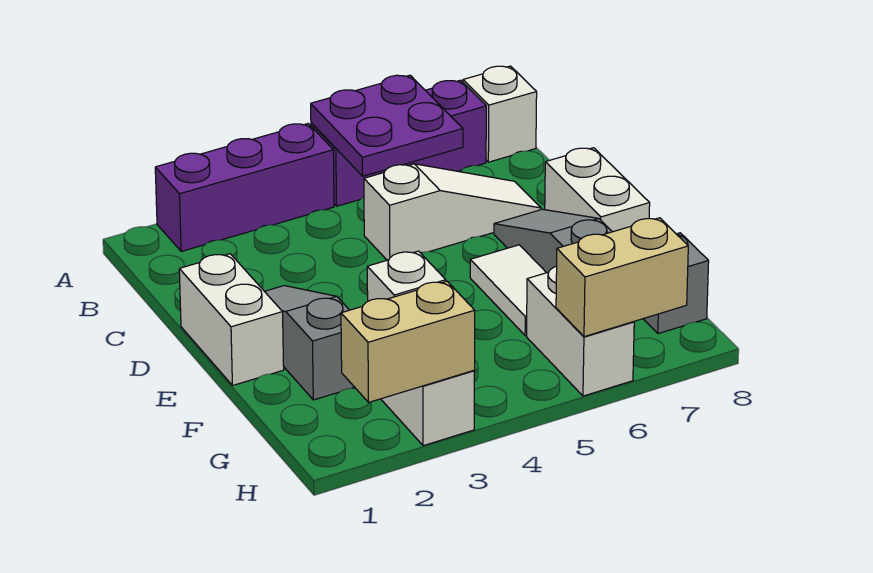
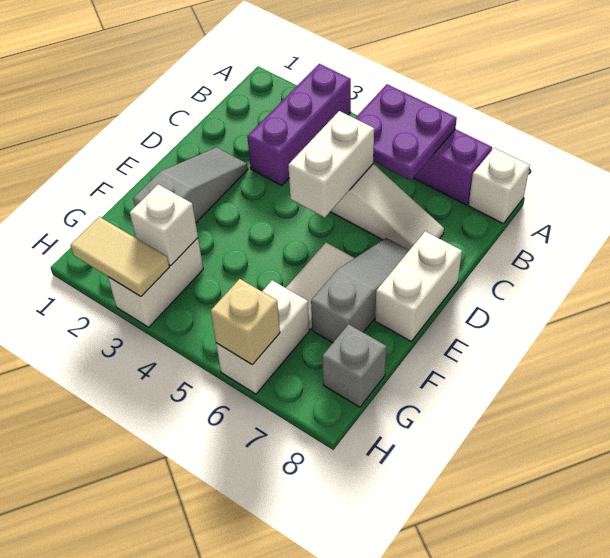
purple brick A2:A4 level 1 -> purple brick A3:C3 level 1
white brick D1:E1 level 1 -> white brick C5:D5 level 2
tan brick H2:H3 level 2 -> tan tile H2:H3 level 2
tan brick H6:H7 level 2 -> tan brick H6 level 2

